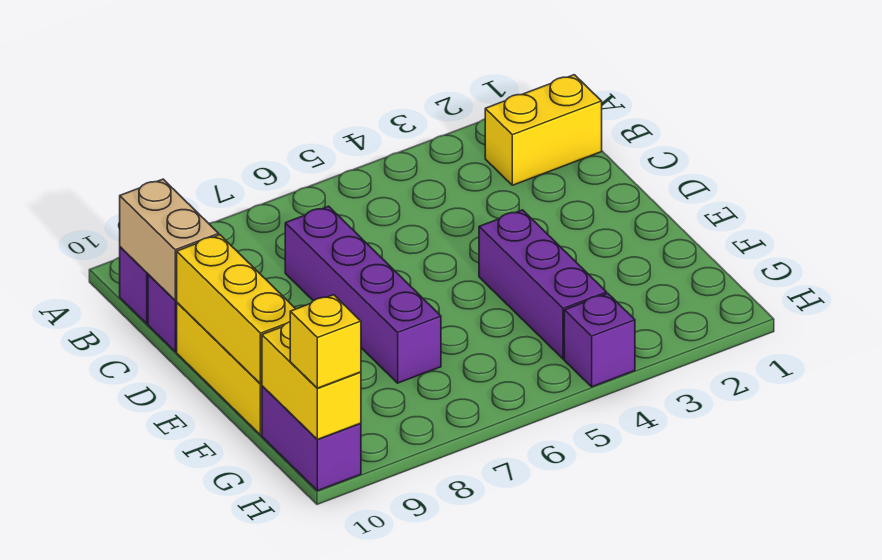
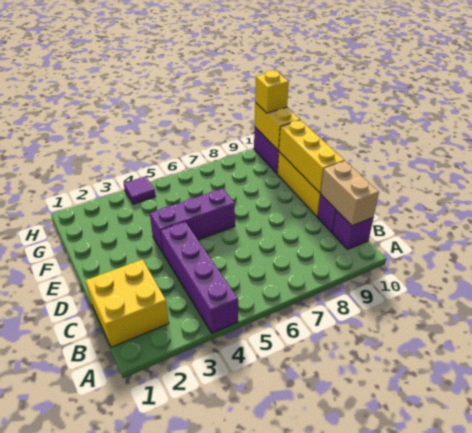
yellow brick B1:B2 level 1 -> yellow brick B1:C2 level 1
purple brick C7:F7 level 1 -> purple brick A4:D4 level 1
purple brick E4:G4 level 1 -> purple brick E4:E6 level 1
purple brick H4 level 1 -> purple tile H4 level 1

